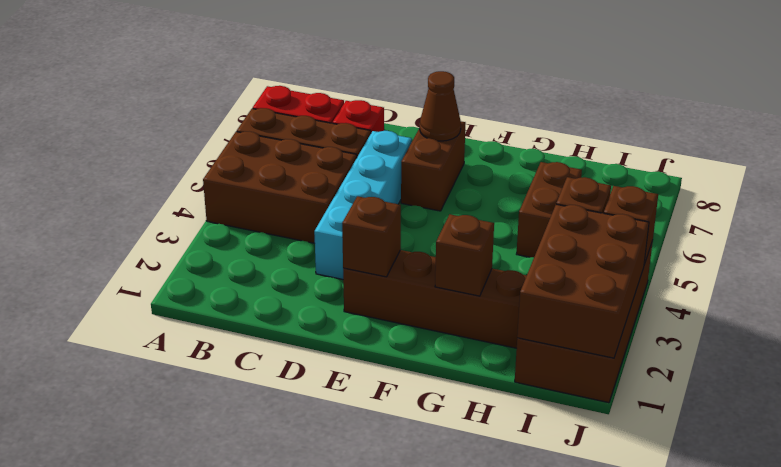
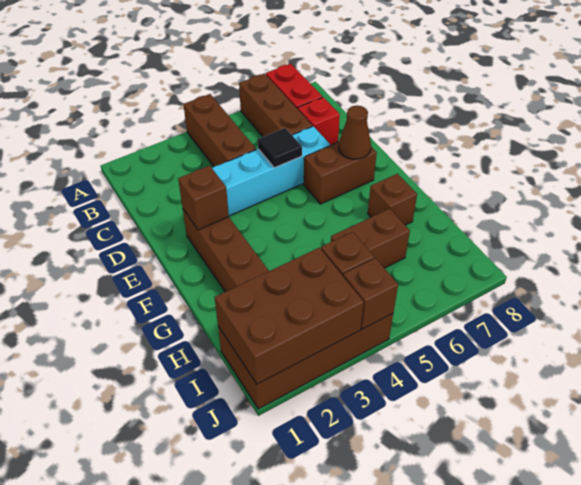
brown brick A4:C5 level 1 -> brown brick A4:C4 level 1
none -> black tile D5 level 2
brown brick G2 level 2 -> brown brick G7 level 1

